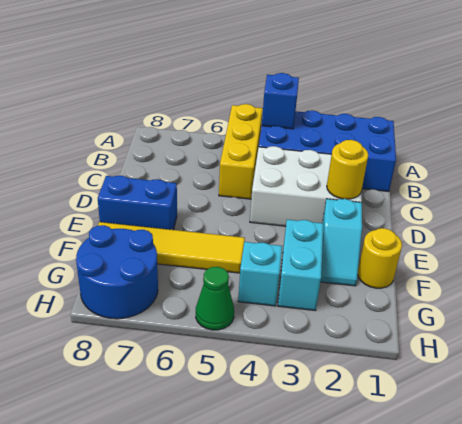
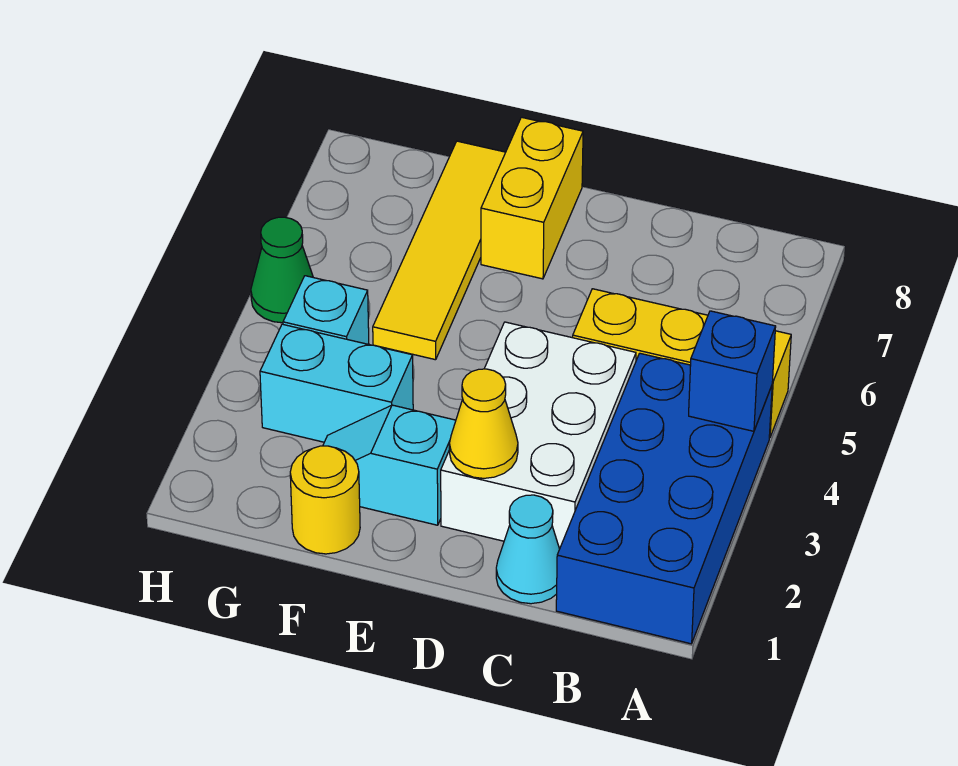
none -> cyan cone C1 level 1
yellow round brick D2 level 2 -> yellow cone D2 level 2
blue brick E7:E8 level 1 -> yellow brick E7:E8 level 1
blue round brick G7:H8 level 1 -> none

